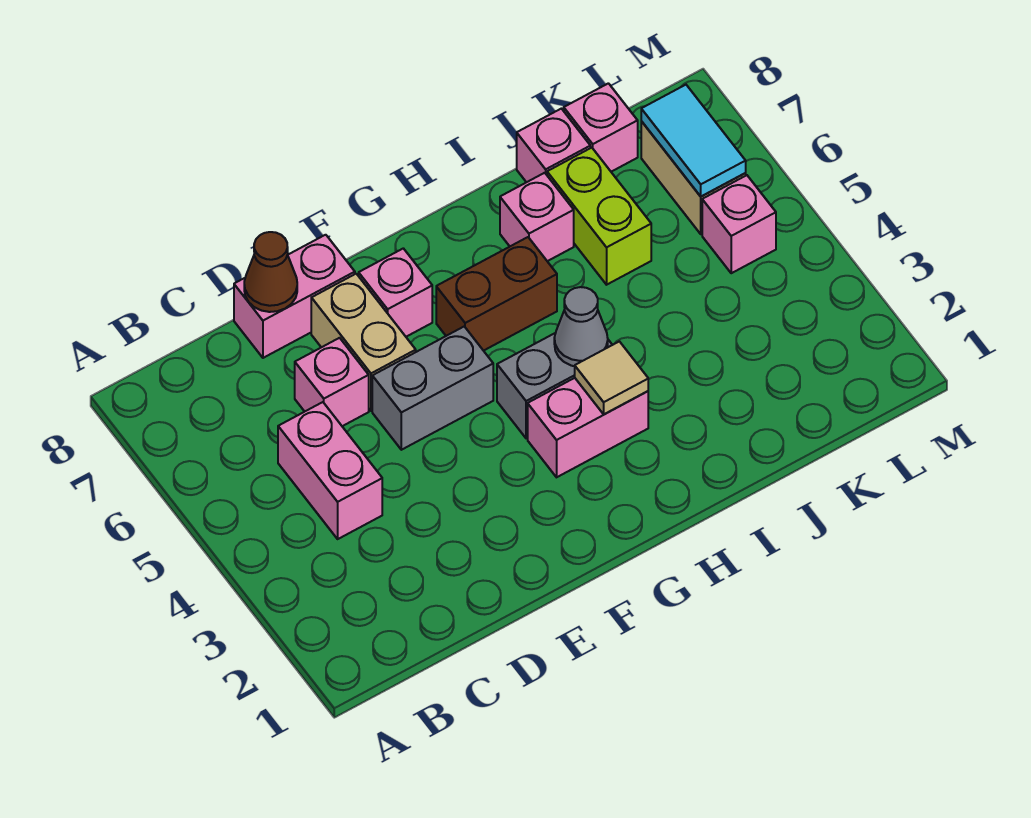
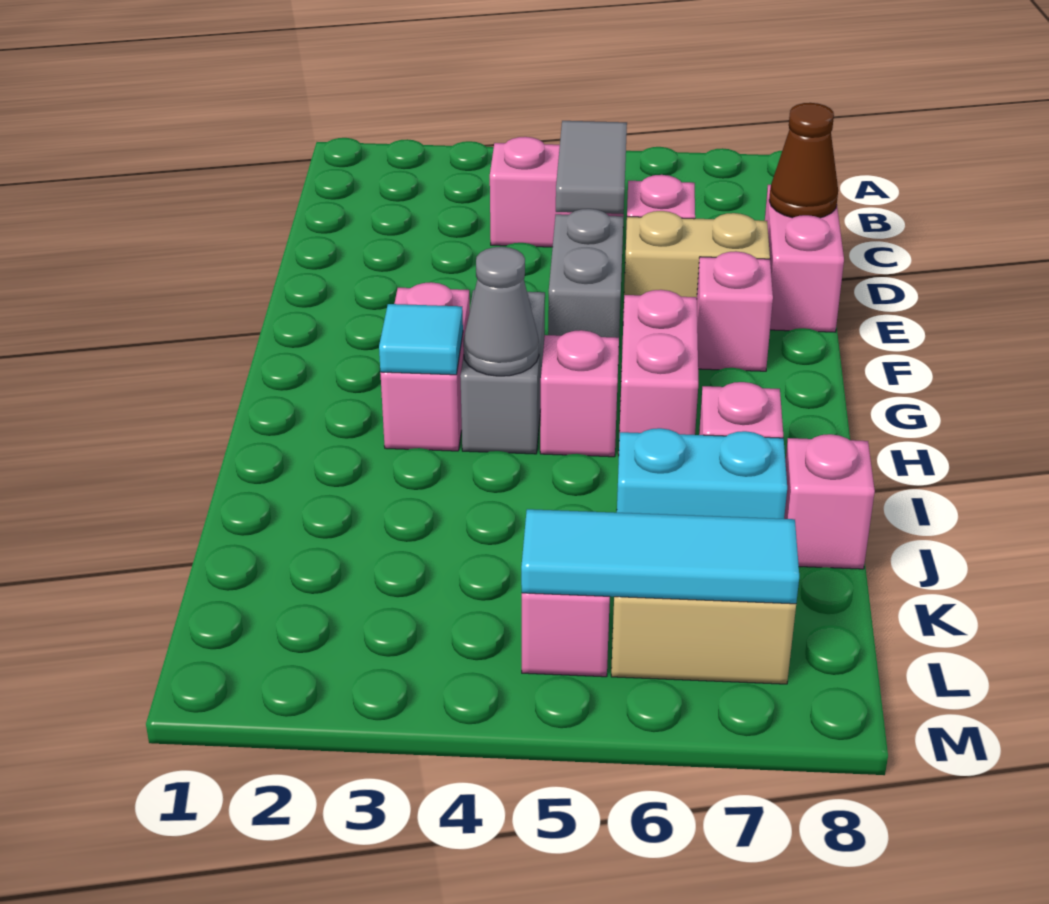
none -> grey tile C5:D5 level 2
brown brick G6:H6 level 1 -> pink brick G6:H6 level 1
tan tile H3 level 2 -> cyan tile H3 level 2
lime brick J6:J7 level 1 -> cyan brick J6:J7 level 1
pink brick K8 level 1 -> pink brick H5 level 1
cyan tile L6:L7 level 2 -> cyan tile L5:L7 level 2

